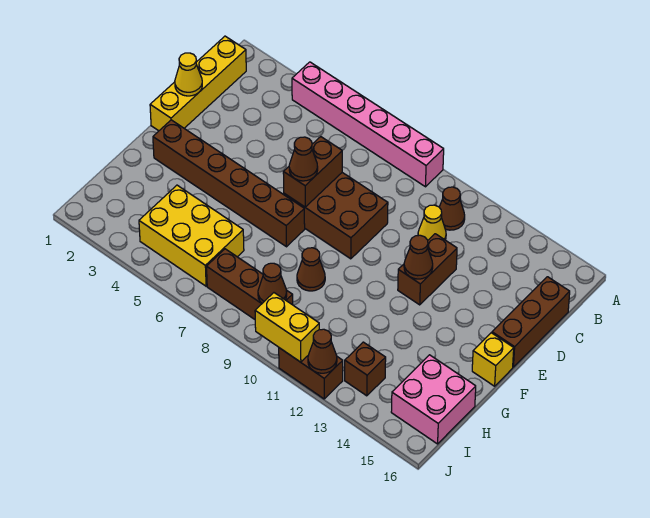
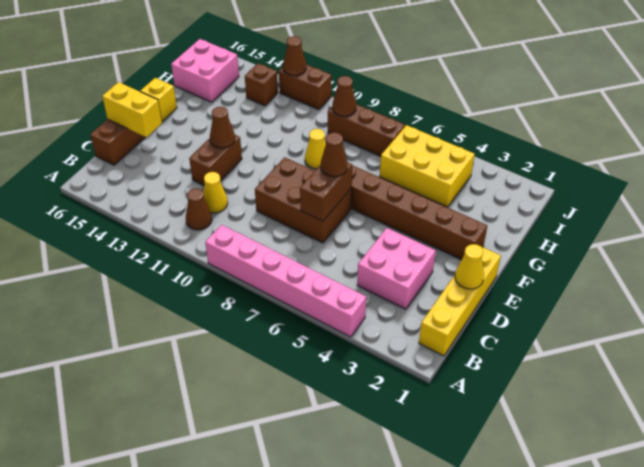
none -> pink brick C3:D4 level 1
brown cone G9 level 1 -> yellow cone G9 level 1
yellow brick J10:J11 level 2 -> yellow brick D15:D16 level 2

